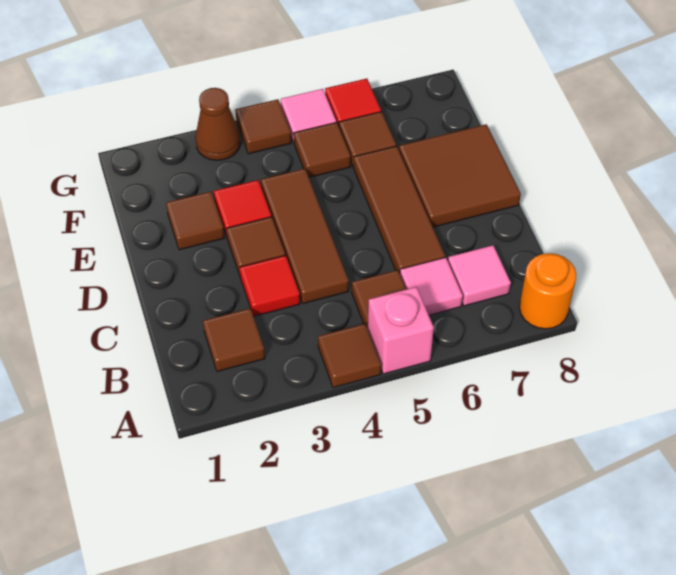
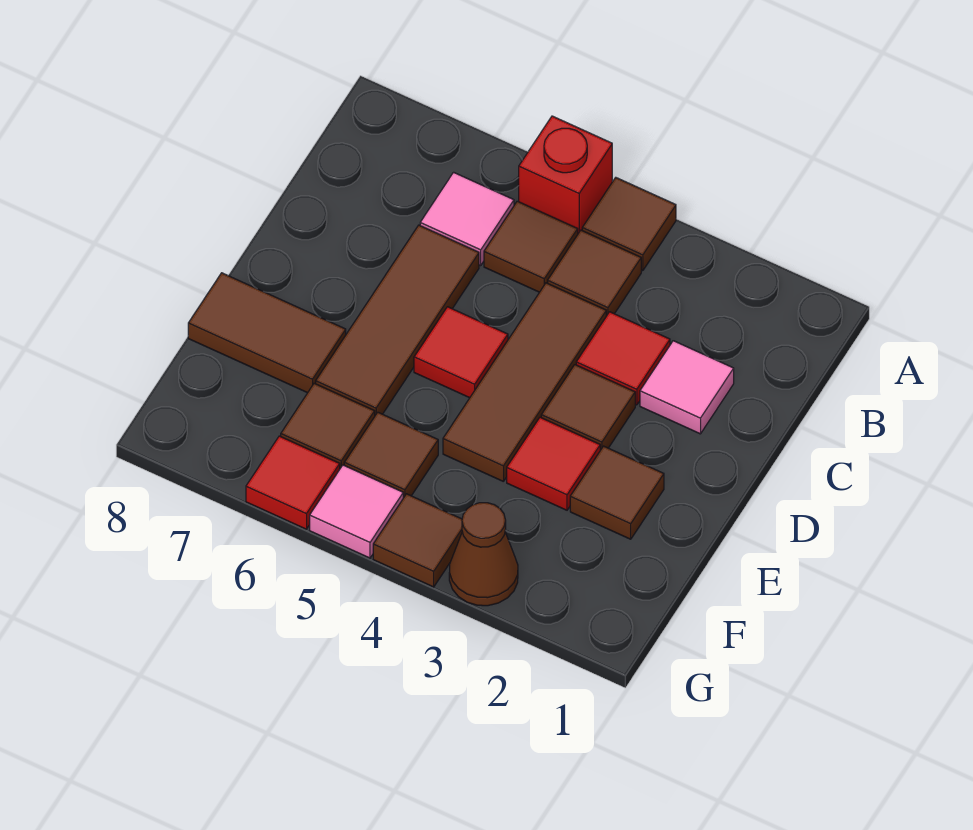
pink brick A5 level 1 -> red brick A5 level 1
orange round brick A8 level 1 -> none
brown tile B2 level 1 -> brown tile B4 level 1
pink tile B7 level 1 -> pink tile C2 level 1
none -> red tile D5 level 1
brown tile D7:E8 level 1 -> brown tile E7:E8 level 1

